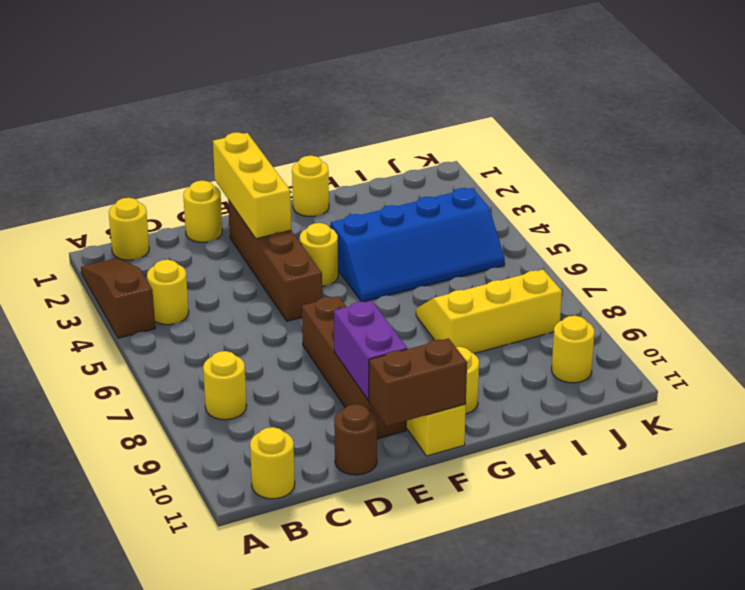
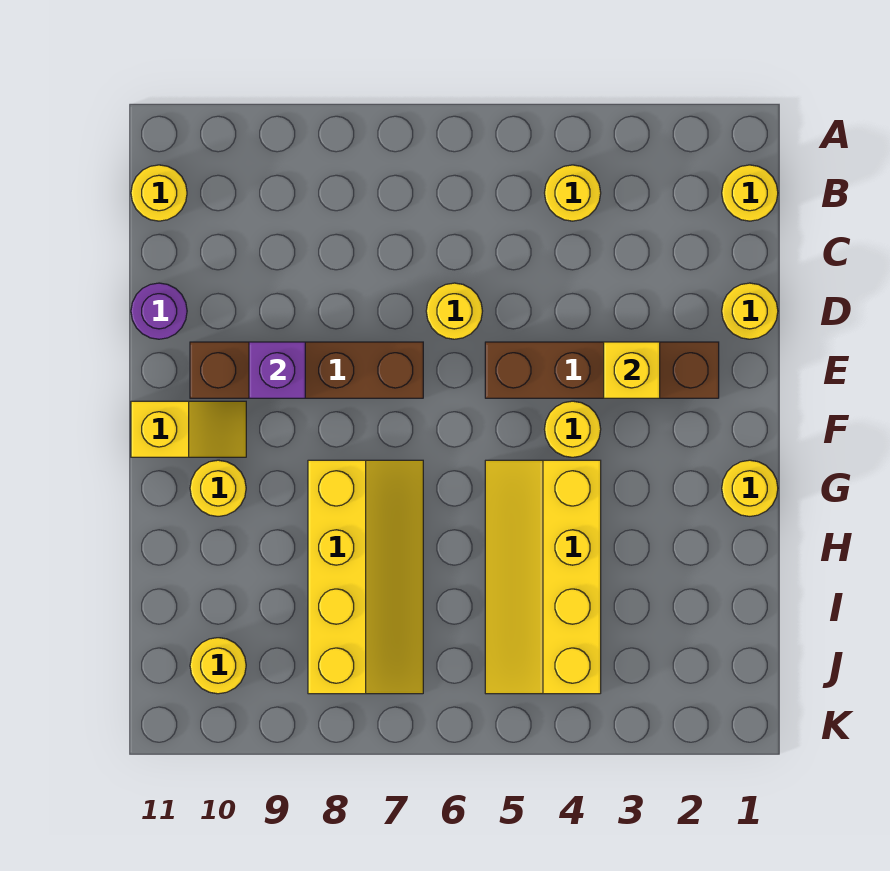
brown slope A2:A4 level 1 top 4 -> none
yellow round brick B8 level 1 -> yellow round brick D6 level 1
brown round brick D11 level 1 -> purple round brick D11 level 1
yellow brick E1:E3 level 2 -> yellow brick E3 level 2
purple brick E9:E10 level 2 -> purple brick E9 level 2
brown brick E11:F11 level 2 -> none
blue slope G4:J5 level 1 top 4 -> yellow slope G4:J5 level 1 top 4
yellow slope H7:J8 level 1 top 8 -> yellow slope G7:J8 level 1 top 8

